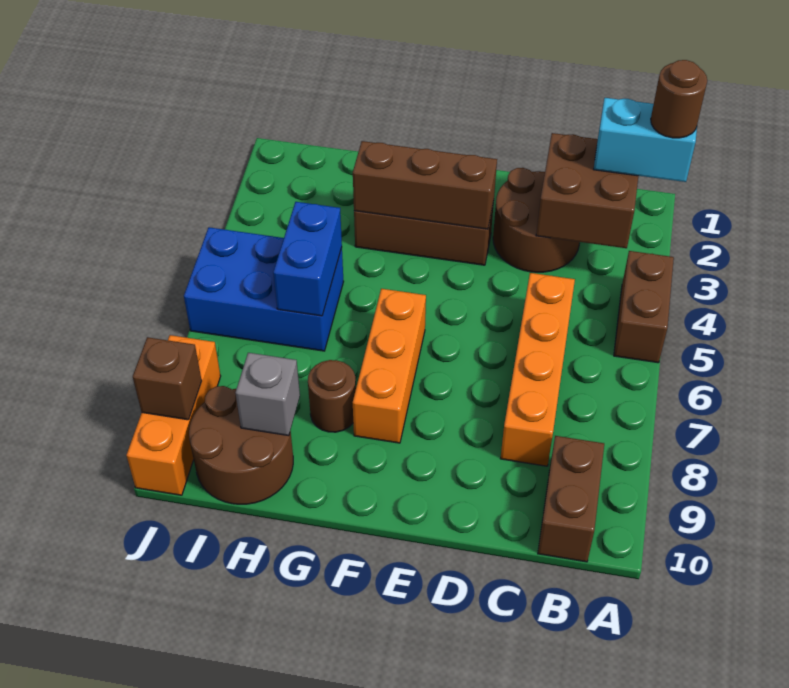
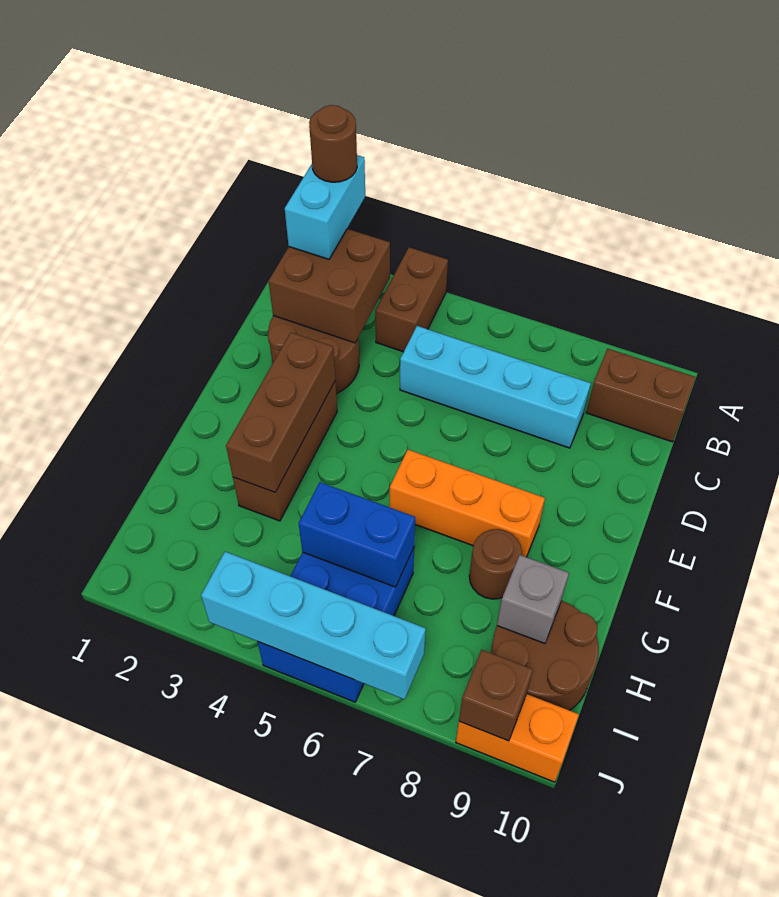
brown brick A4:A5 level 1 -> brown brick A4:B4 level 1
orange brick C5:C8 level 1 -> cyan brick C5:C8 level 1
none -> cyan brick J4:J7 level 2
orange brick J8:J10 level 1 -> orange brick J9:J10 level 1

